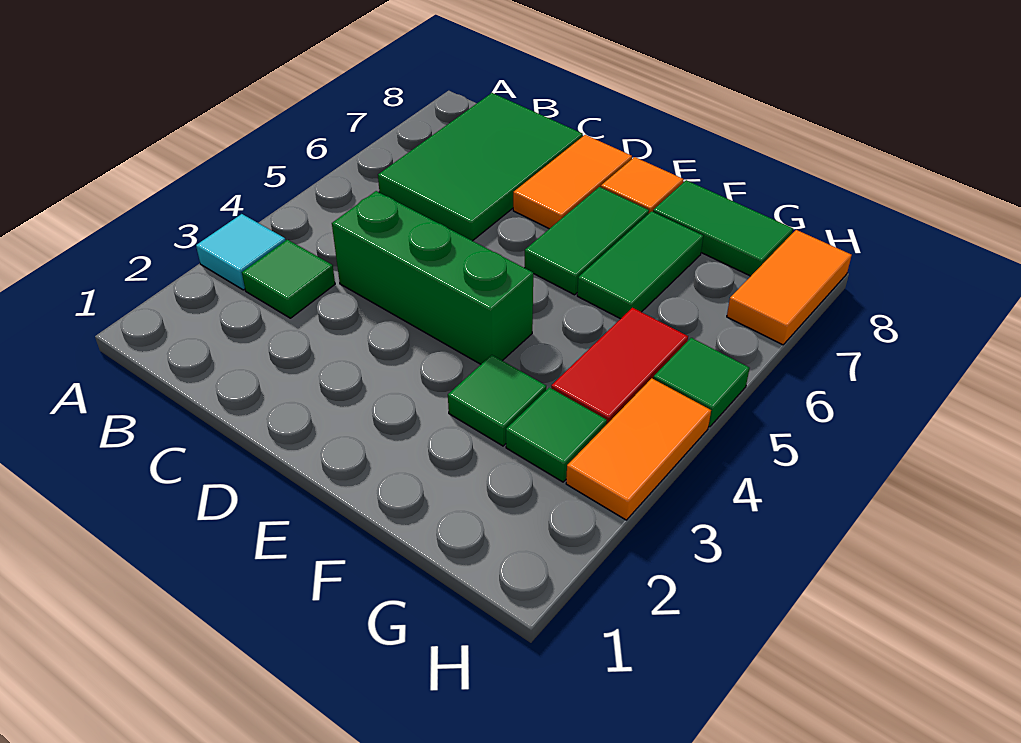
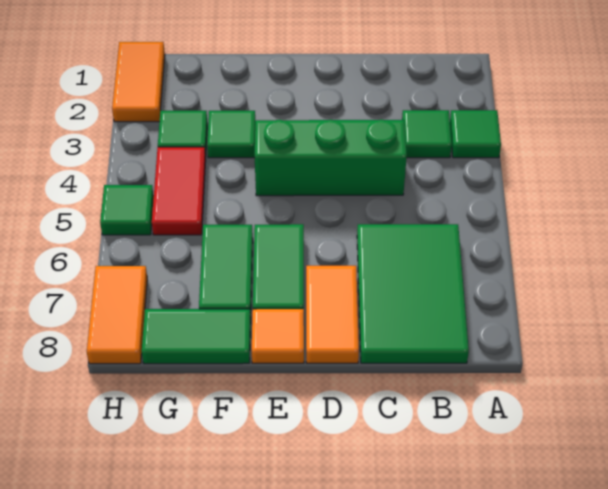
cyan tile A3 level 1 -> green tile A3 level 1
orange tile H3:H4 level 1 -> orange tile H1:H2 level 1

